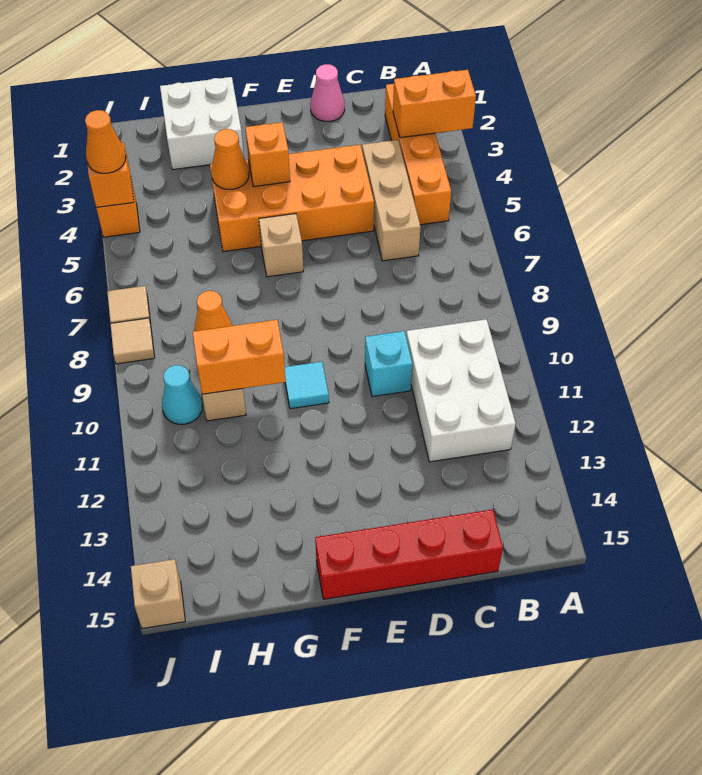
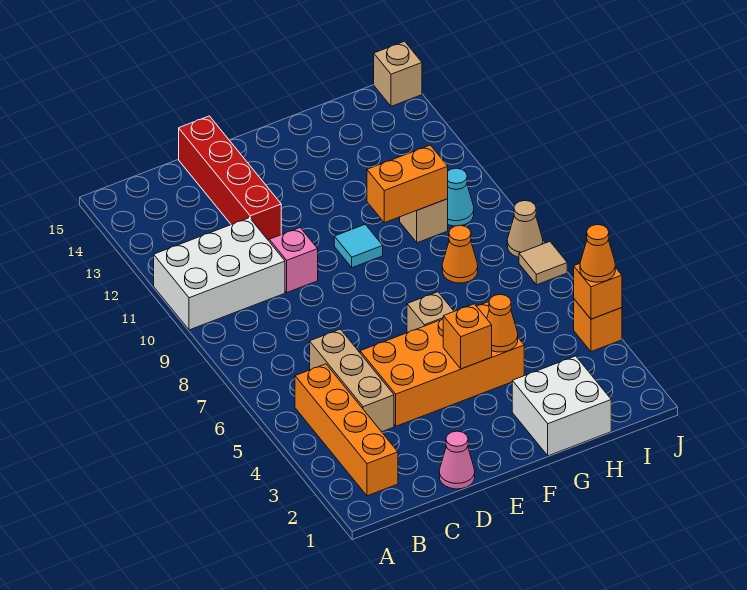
orange brick A3:B3 level 2 -> none
white brick B10:C12 level 1 -> white brick A10:C11 level 1
red brick C15:F15 level 1 -> red brick D12:D15 level 1
cyan brick D10 level 1 -> pink brick D10 level 1
tan tile J8 level 1 -> tan cone J8 level 1

